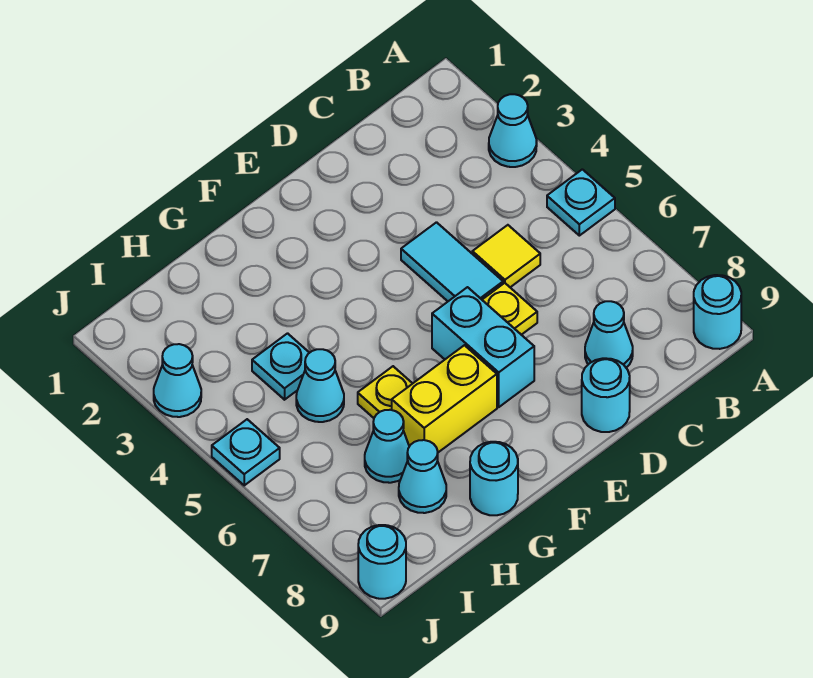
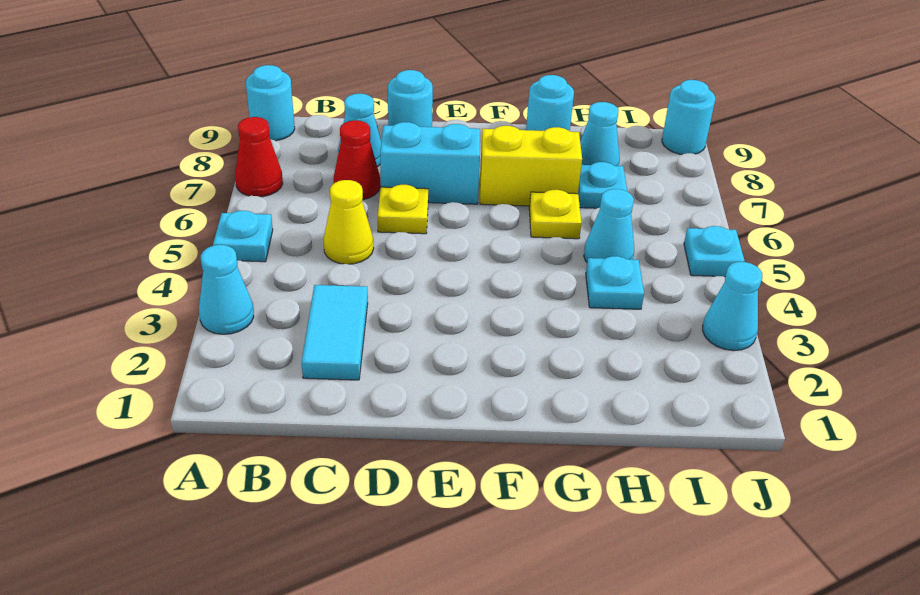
none -> red cone A7 level 1
yellow tile C5 level 1 -> yellow cone C5 level 1
none -> red cone C7 level 1
cyan tile D4:D5 level 1 -> cyan tile C2:C3 level 1
cyan brick E6:E7 level 1 -> cyan brick D7:E7 level 1
cyan cone H7 level 1 -> cyan plate H7 level 1

